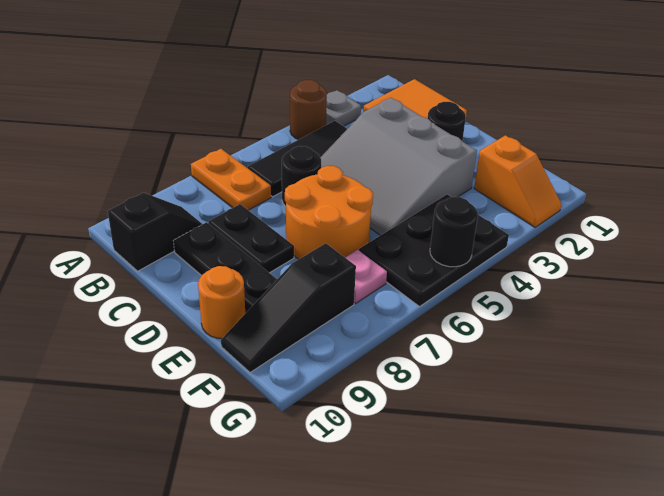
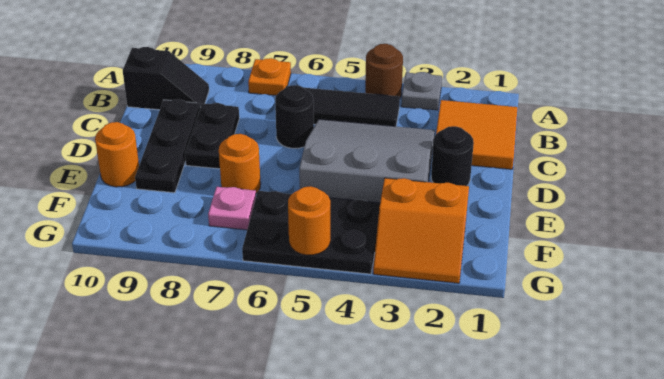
orange plate A7:B7 level 1 -> orange plate A7 level 1
grey slope C3:E5 level 1 top 3 -> grey slope C3:E5 level 1 top E
orange round brick D6:E7 level 1 -> orange round brick E7 level 1
orange slope F2:G2 level 1 top F -> orange slope F2:G3 level 1 top F
black slope F8:F10 level 1 top 8 -> none
black round brick G5 level 2 -> orange round brick G5 level 2

